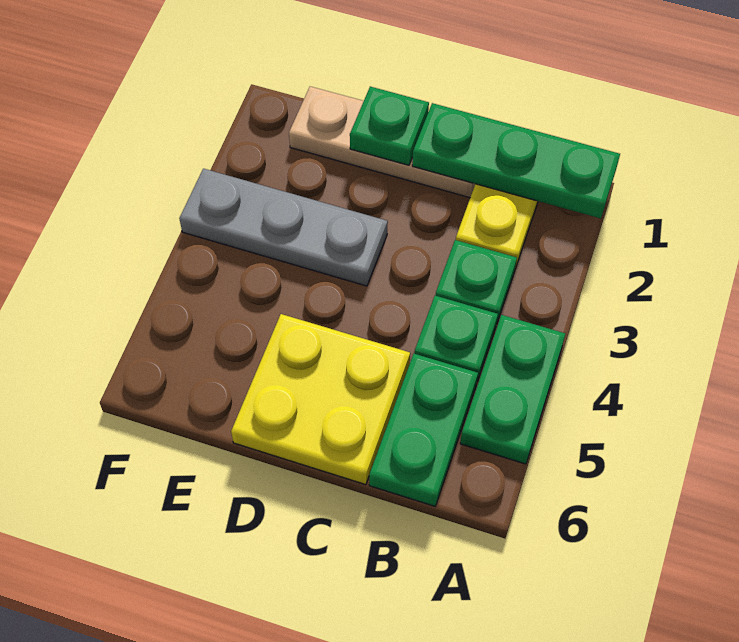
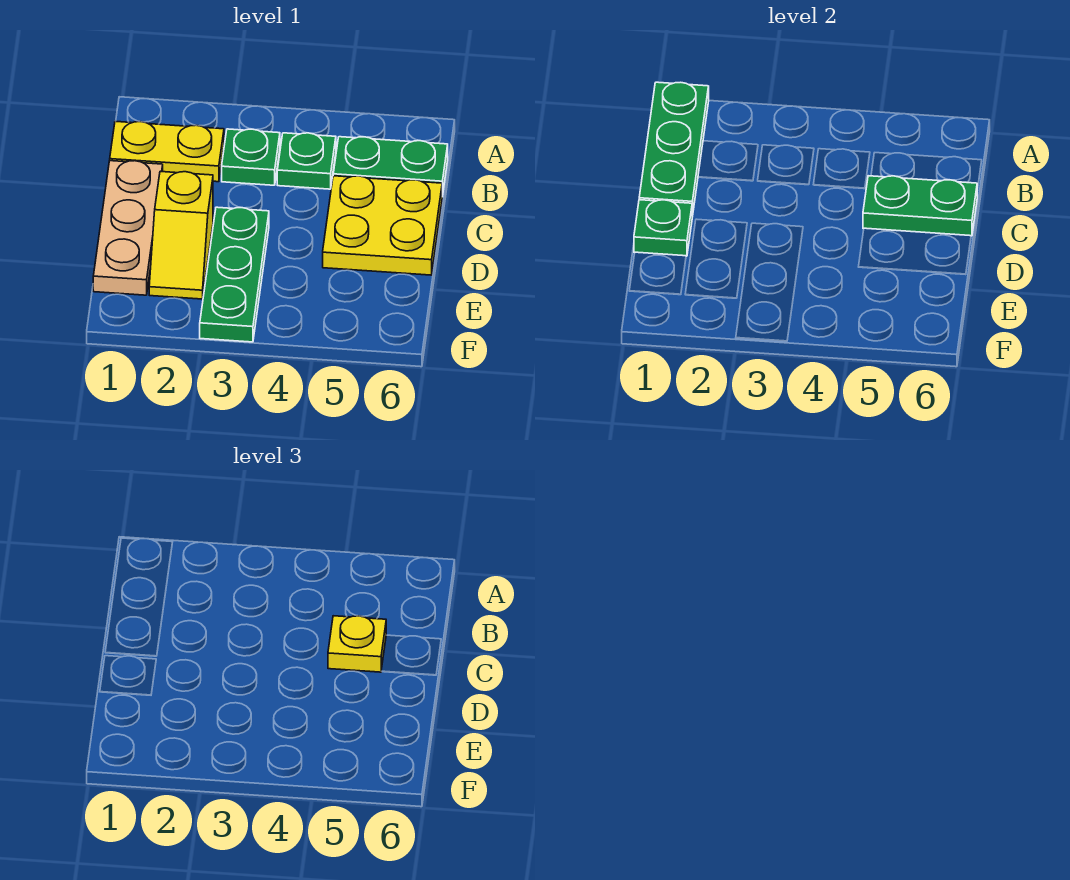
green plate A4:A5 level 1 -> green plate C5:C6 level 2
none -> yellow plate C5 level 3
none -> yellow slope D2:E2 level 1 top D
grey plate D3:F3 level 1 -> green plate D3:F3 level 1

